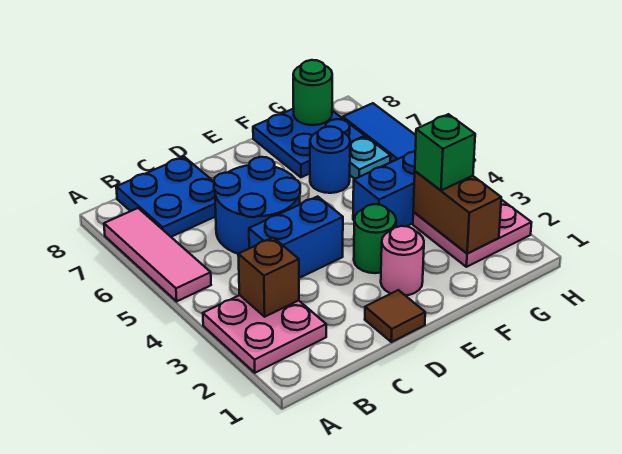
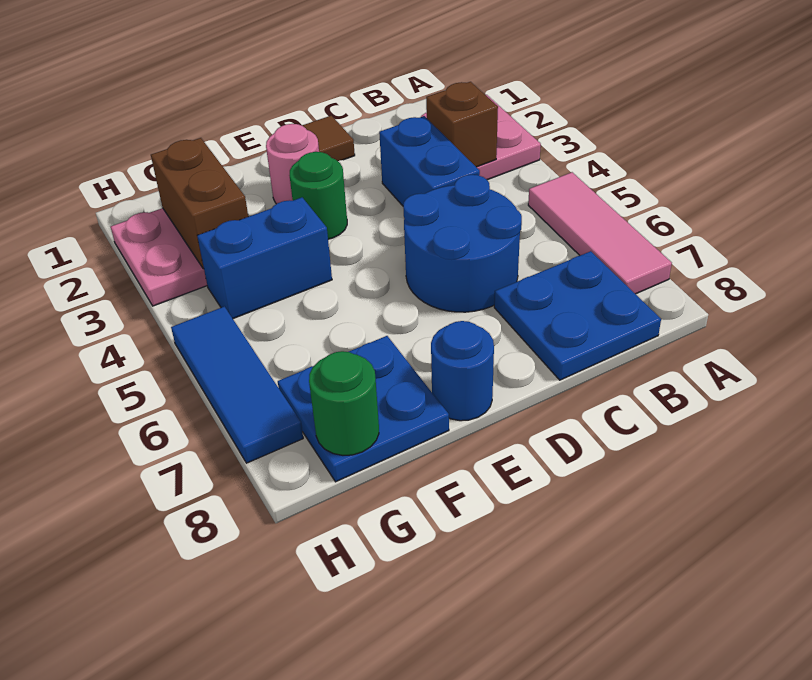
blue brick C4:D4 level 1 -> blue brick C3:C4 level 1
blue round brick F6 level 1 -> blue round brick E8 level 1
green brick G3 level 3 -> none
cyan plate G6 level 1 -> none

